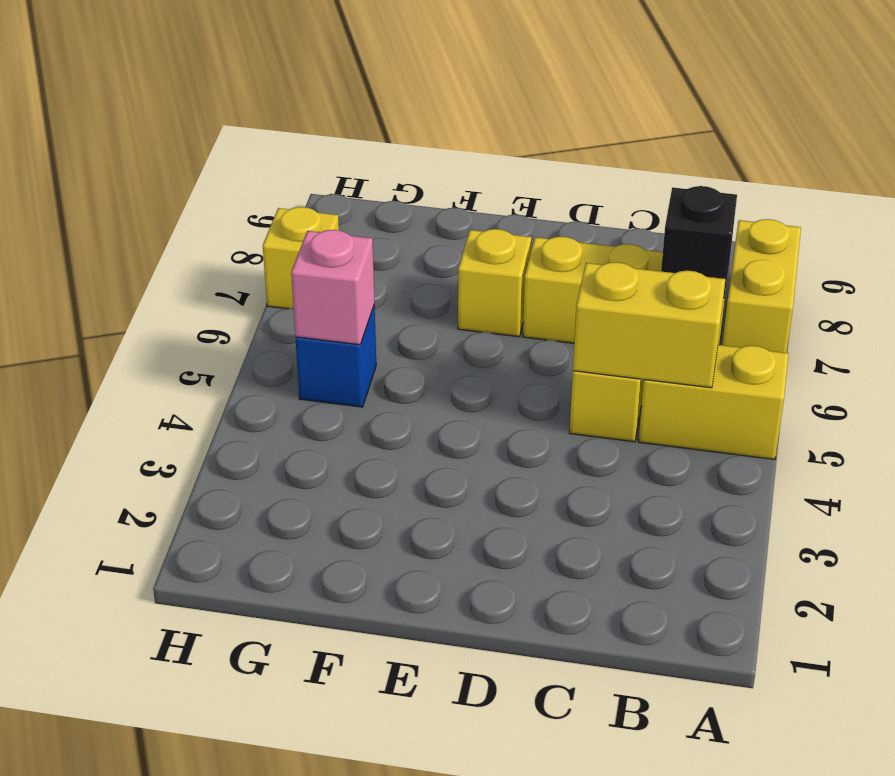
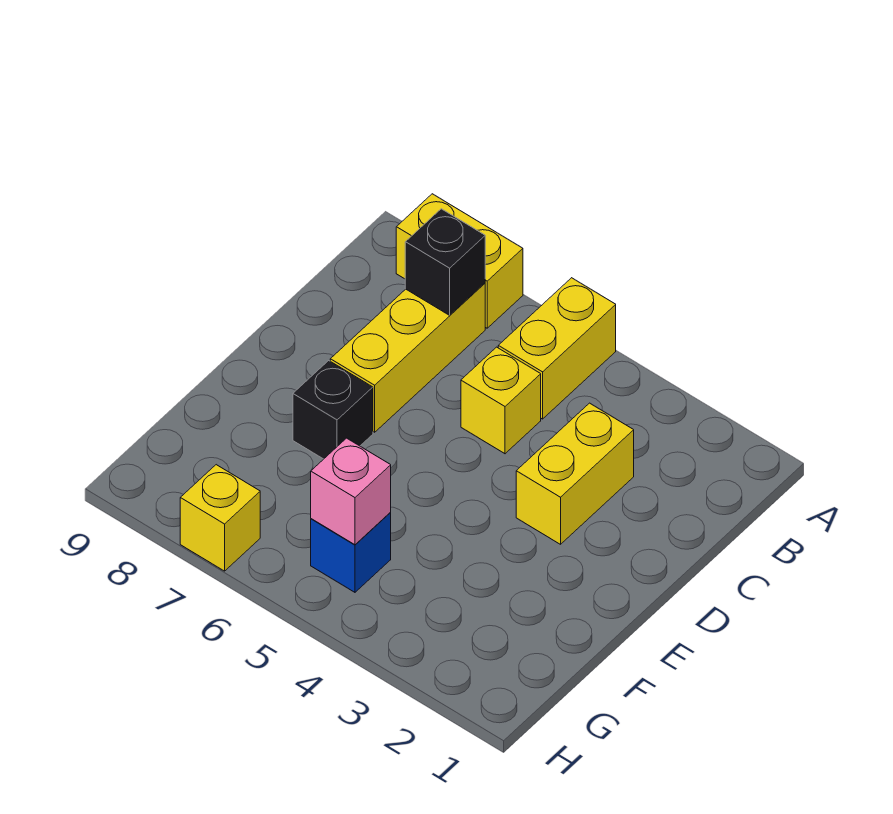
yellow brick B5:C5 level 2 -> yellow brick C3:D3 level 1
yellow brick E7 level 1 -> black brick E7 level 1

